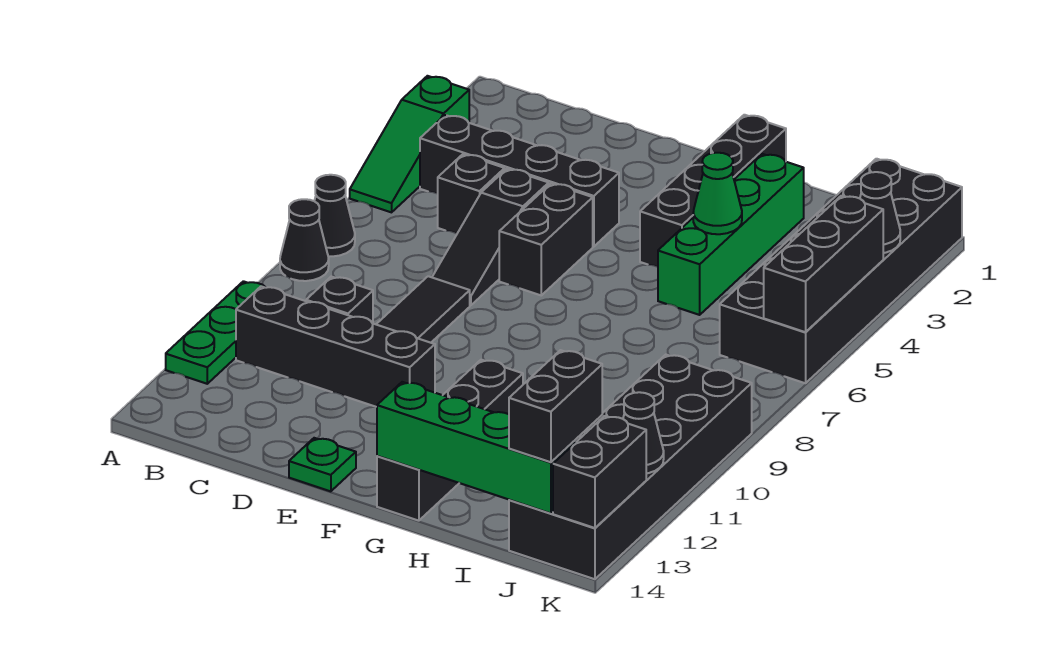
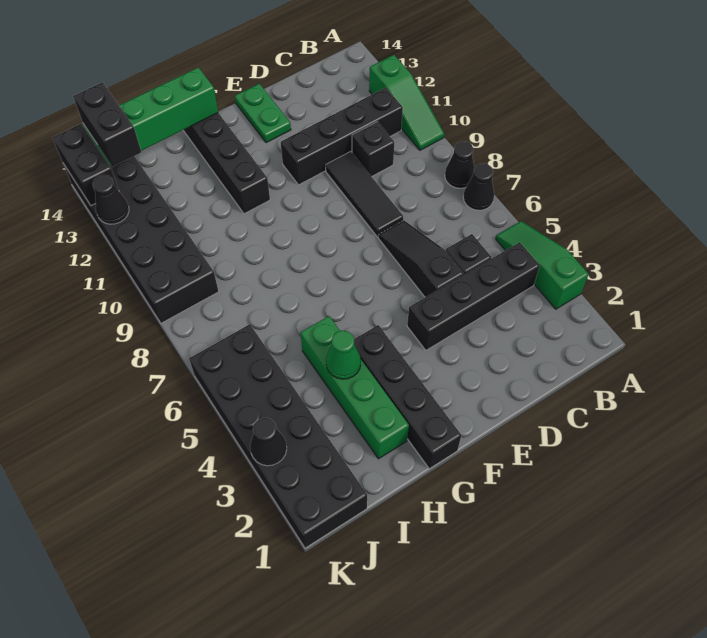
green plate A10:A12 level 1 -> green slope A10:A12 level 1 top 12
black brick E5:E6 level 1 -> none
green plate E14 level 1 -> green plate E13:E14 level 1
black brick K4:K6 level 2 -> none

